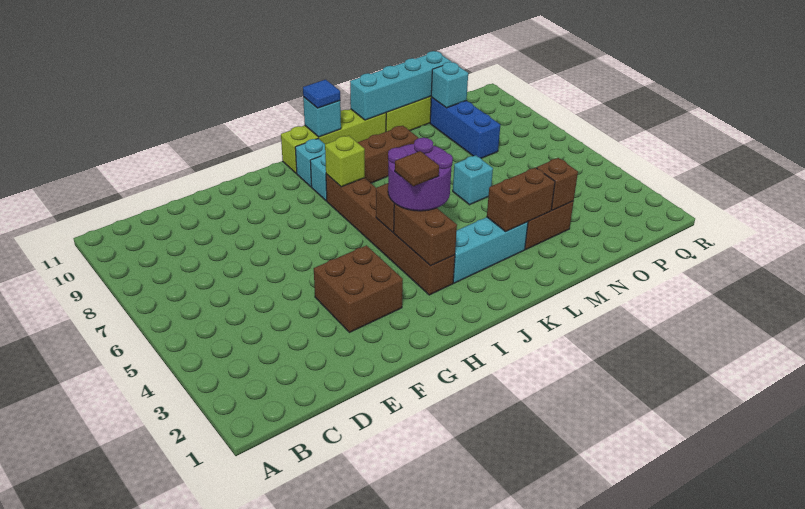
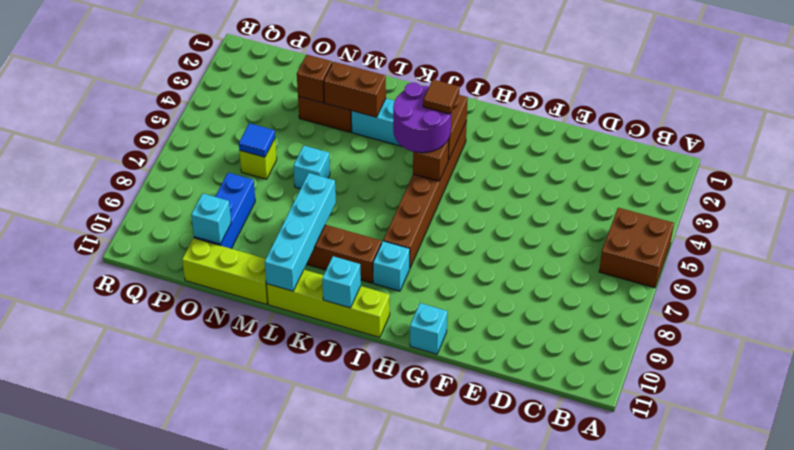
brown brick F3:G4 level 1 -> brown brick A5:B6 level 1
lime brick I8 level 2 -> lime brick O6 level 1
cyan brick I10 level 1 -> cyan brick G11 level 1
blue tile J11 level 3 -> blue tile O6 level 2
cyan brick L11:O11 level 2 -> cyan brick L8:L11 level 2

